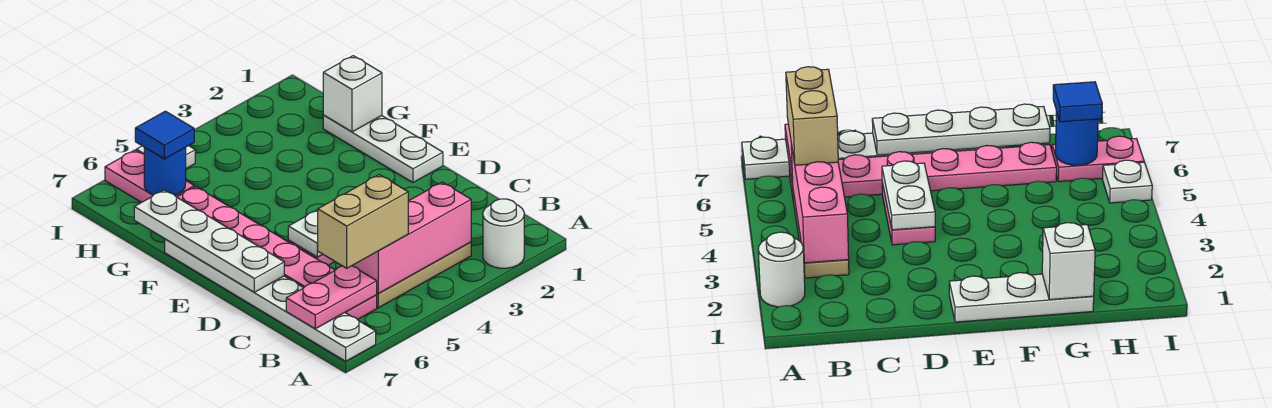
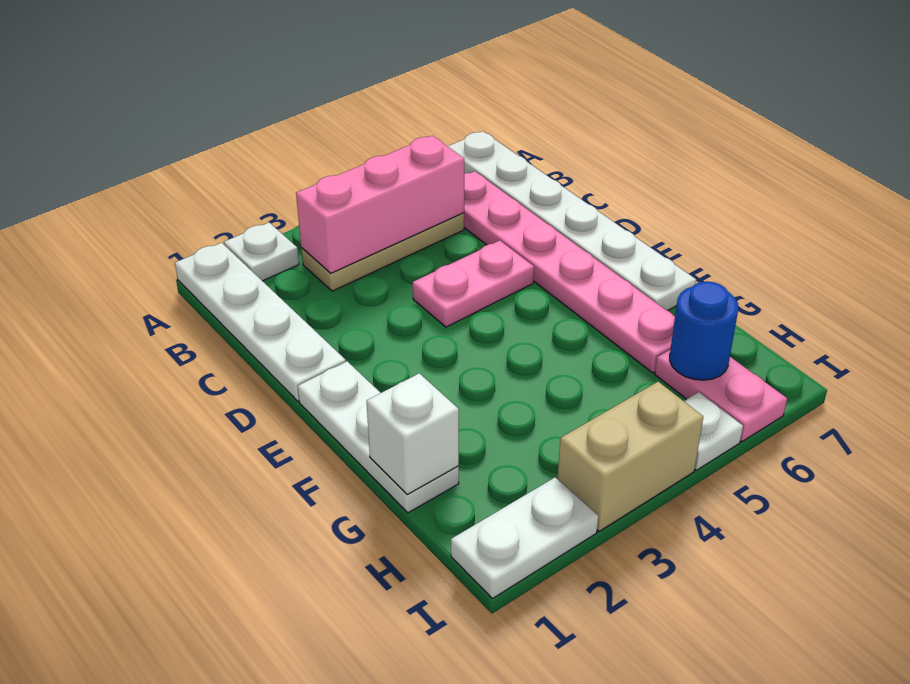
white round brick A2 level 1 -> white plate A2 level 1
tan brick B5:B6 level 3 -> tan brick I3:I4 level 1
pink plate B6:B7 level 2 -> none
white plate D4:D5 level 2 -> white plate I1:I2 level 1
white plate D7:G7 level 2 -> white plate A1:D1 level 1
blue tile H6 level 3 -> none

